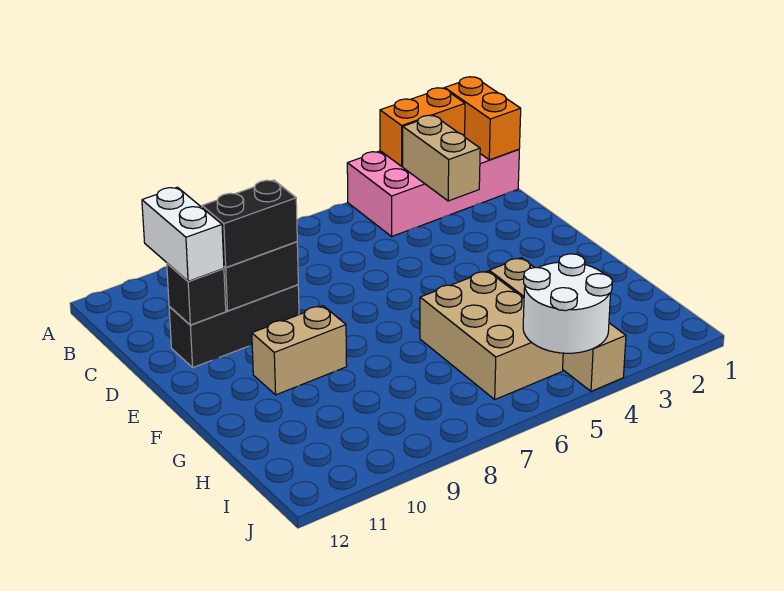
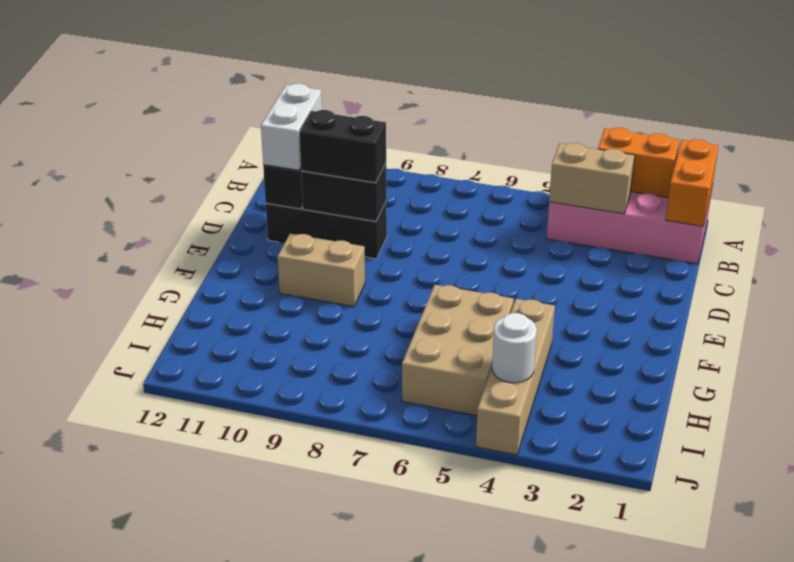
tan brick B3:C3 level 2 -> tan brick B3:B4 level 2
white round brick I4:J5 level 2 -> white round brick I4 level 2

